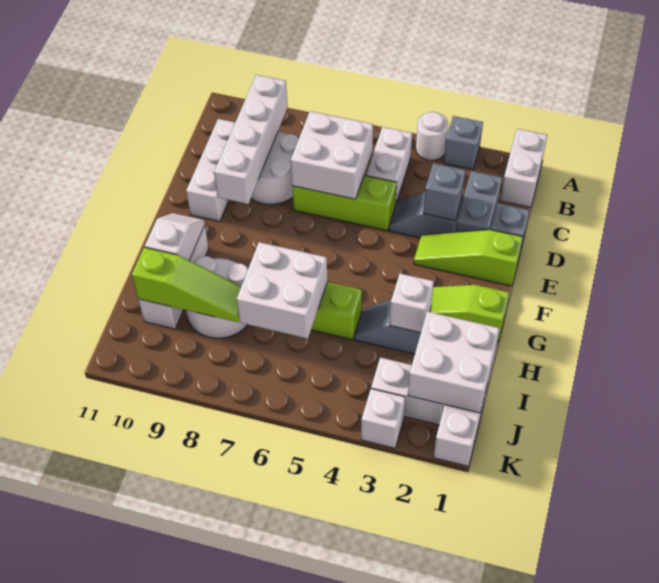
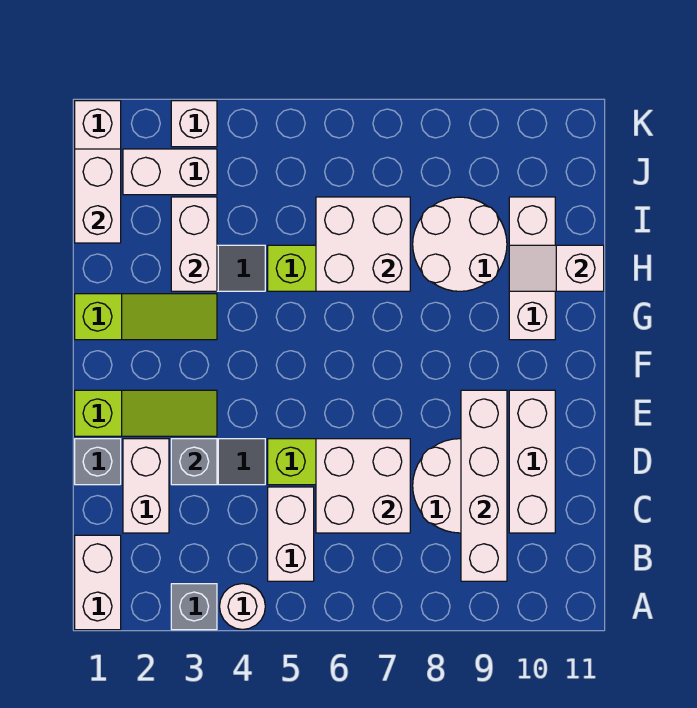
grey brick C2:D2 level 1 -> white brick C2:D2 level 1
white slope G10:H10 level 2 top H -> white slope H10:H11 level 2 top 11
white brick H3 level 2 -> white brick H3:I3 level 2
white brick I1:J2 level 2 -> white brick I1:J1 level 2
lime slope I8:I10 level 2 top 10 -> none

